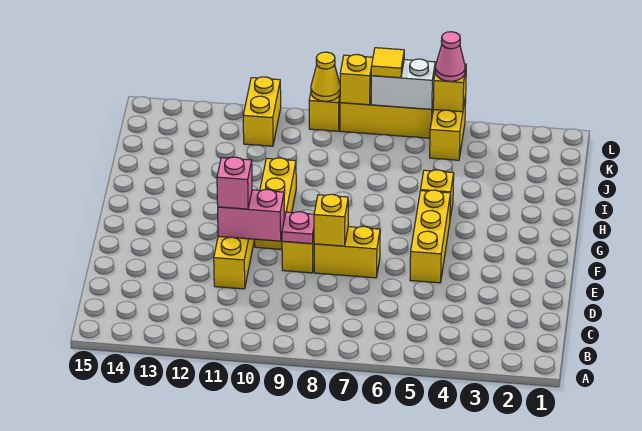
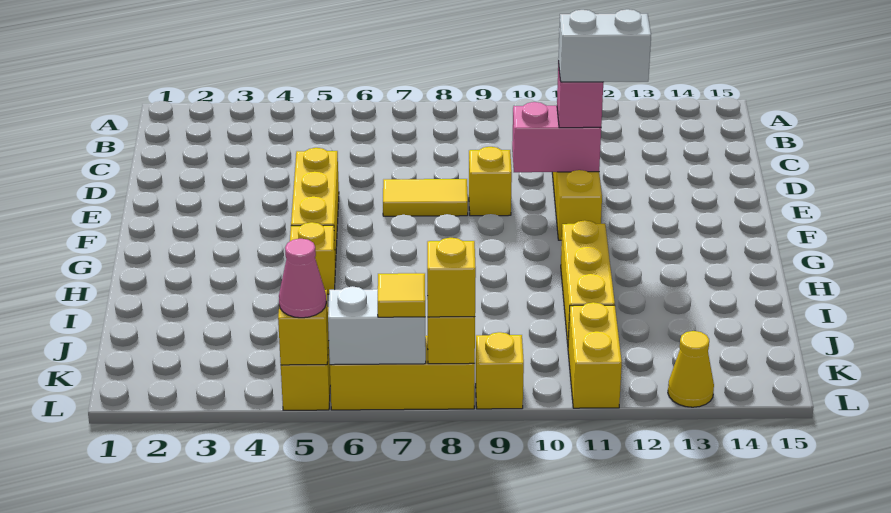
yellow brick E7:E8 level 1 -> yellow tile E7:E8 level 1
yellow brick E8 level 2 -> yellow brick L8 level 3
pink plate E9 level 2 -> none
none -> white brick E11:E12 level 4
yellow brick F10:H10 level 1 -> yellow brick H11:J11 level 1
yellow cone L9 level 2 -> yellow cone L13 level 1

